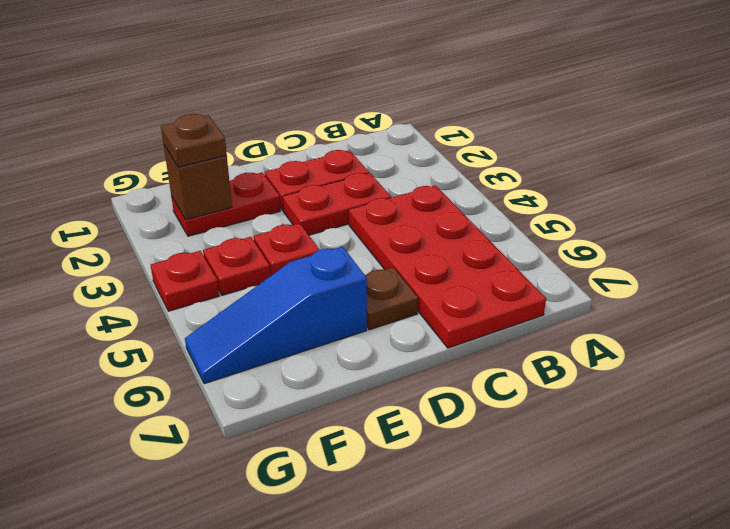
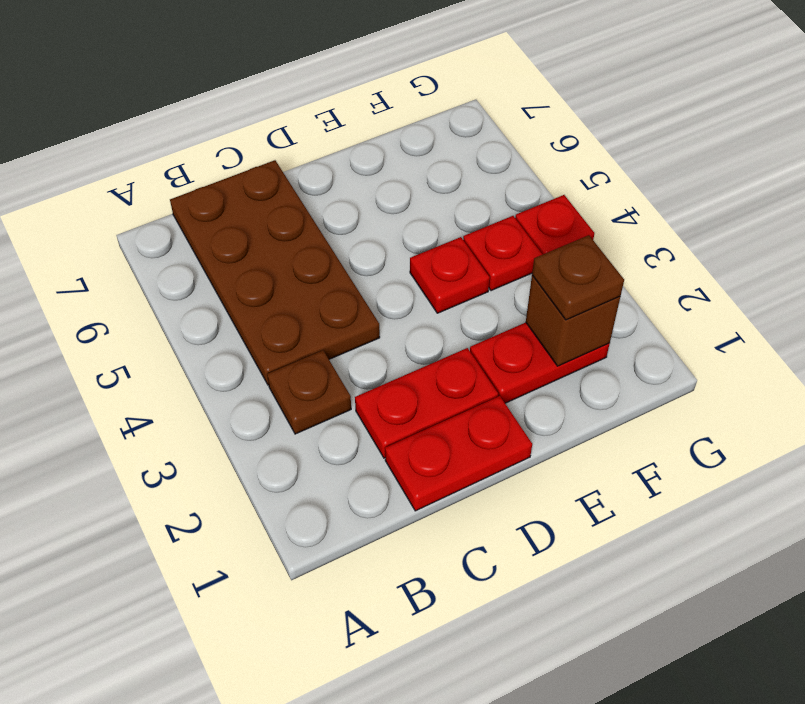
red plate B4:C7 level 1 -> brown plate B4:C7 level 1
red plate C3:D3 level 1 -> red plate C1:D1 level 1
brown plate D6 level 1 -> brown plate B3 level 1
blue slope E6:G6 level 1 top E -> none

